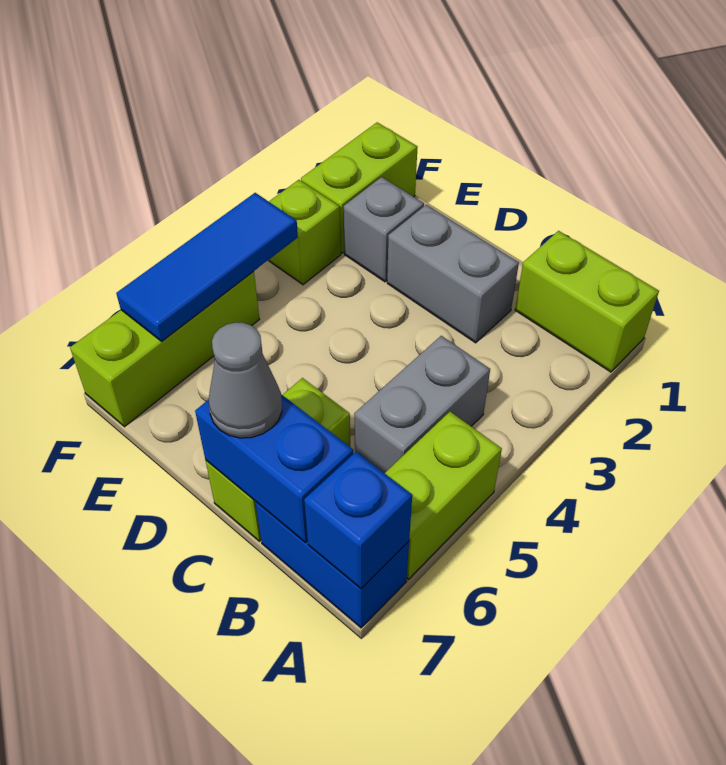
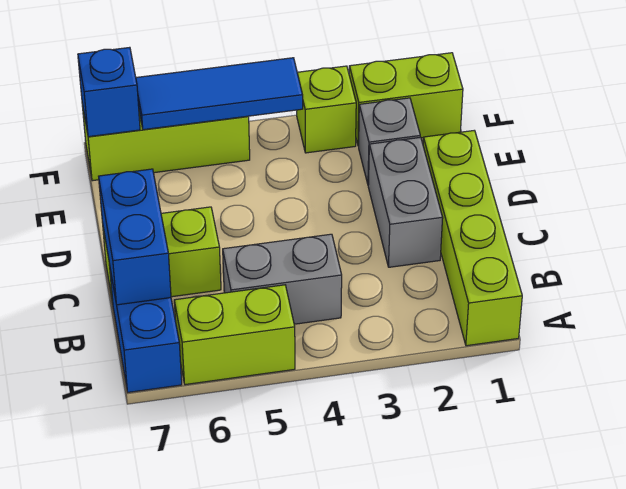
lime brick A1:B1 level 1 -> lime brick A1:D1 level 1
blue brick A7 level 2 -> blue brick F7 level 2
grey cone C7 level 3 -> none

